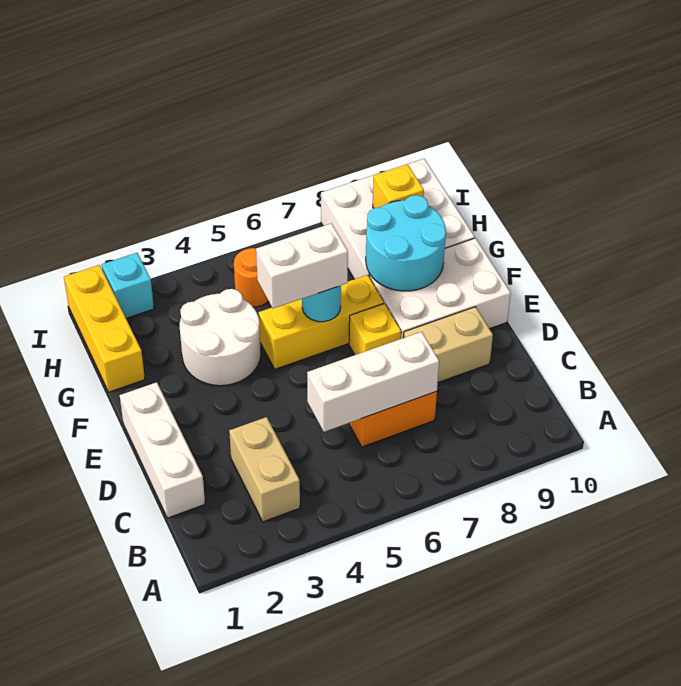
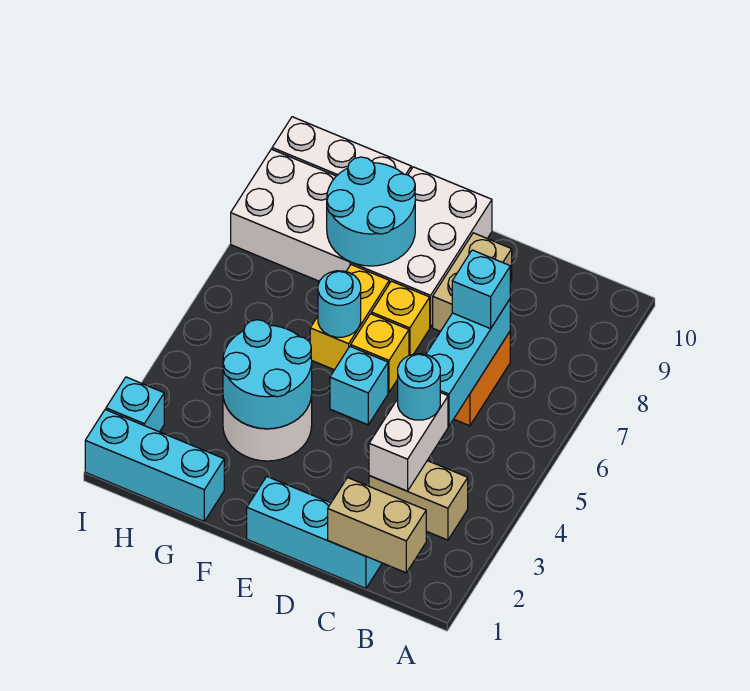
none -> tan brick B1:C1 level 2
white brick C1:E1 level 1 -> cyan brick C1:E1 level 1
none -> cyan round brick C4 level 3
white brick C5:C7 level 2 -> cyan brick C5:C7 level 2
none -> cyan brick C7 level 3
none -> cyan brick E5 level 1
none -> cyan round brick F3:G4 level 2
yellow brick F5:F7 level 1 -> yellow brick F6:F7 level 1
white brick F5:F6 level 3 -> white brick C3:C4 level 2
yellow brick G1:I1 level 1 -> cyan brick G1:I1 level 1
orange round brick H5 level 1 -> none
yellow brick H9 level 2 -> yellow brick E6 level 1

